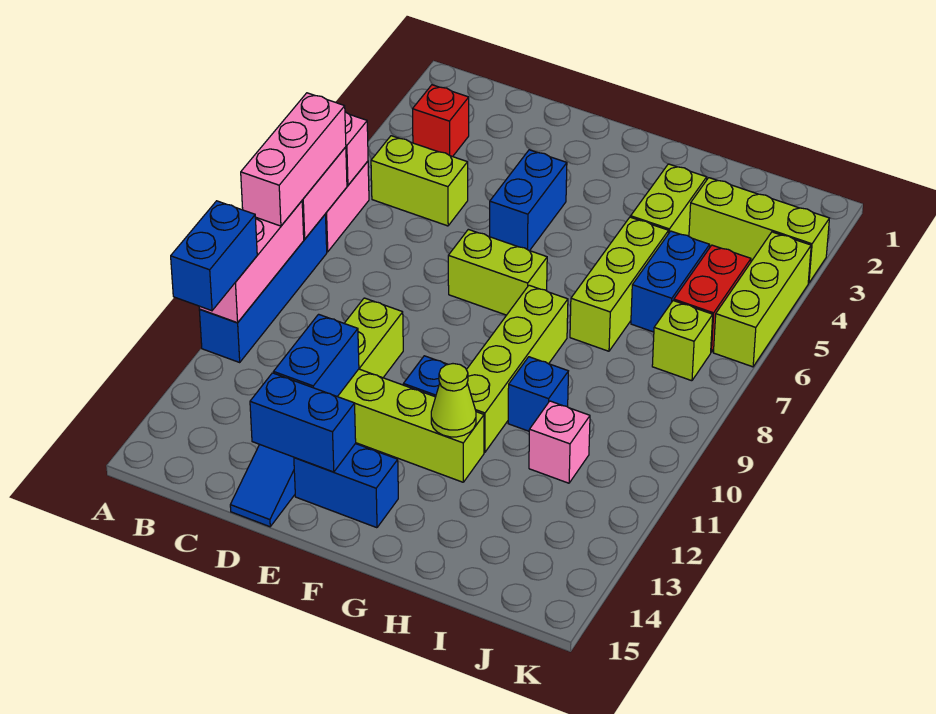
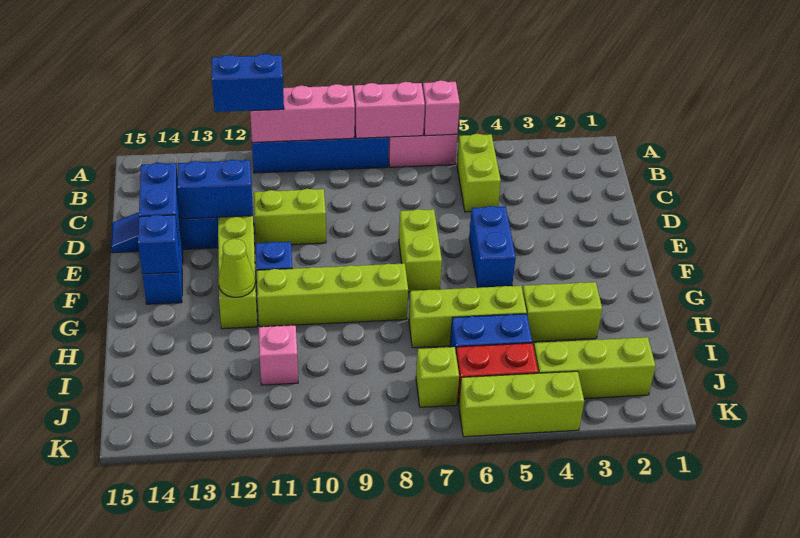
pink brick A7:A9 level 3 -> none
red brick B3 level 1 -> none
blue brick E4:E5 level 1 -> blue brick E5:F5 level 1
blue brick H10 level 1 -> blue brick F14 level 2
lime brick I3:K3 level 1 -> lime brick J2:J4 level 1

